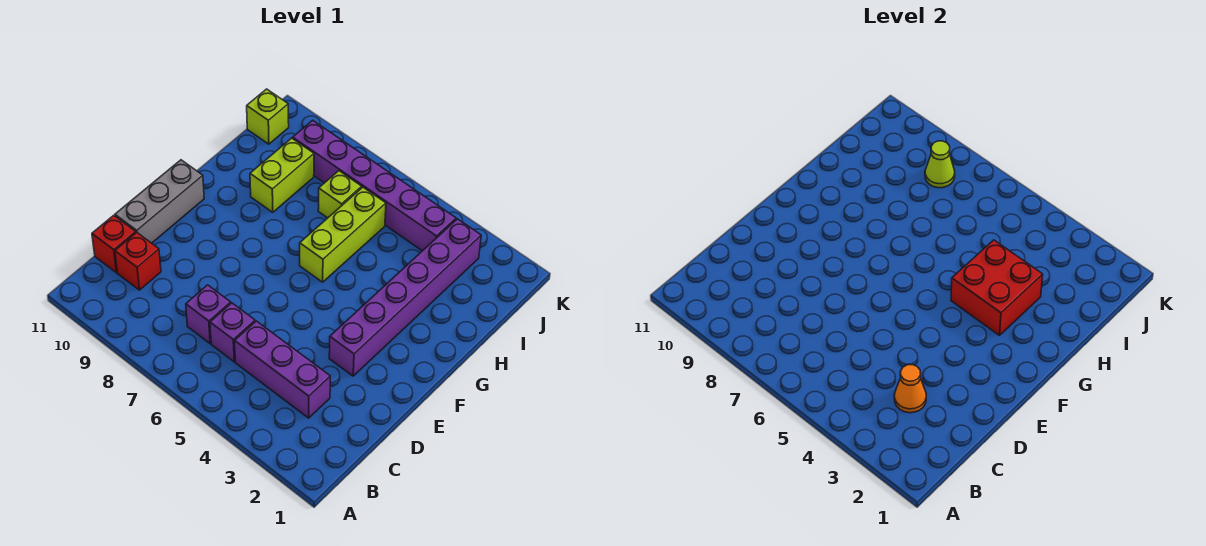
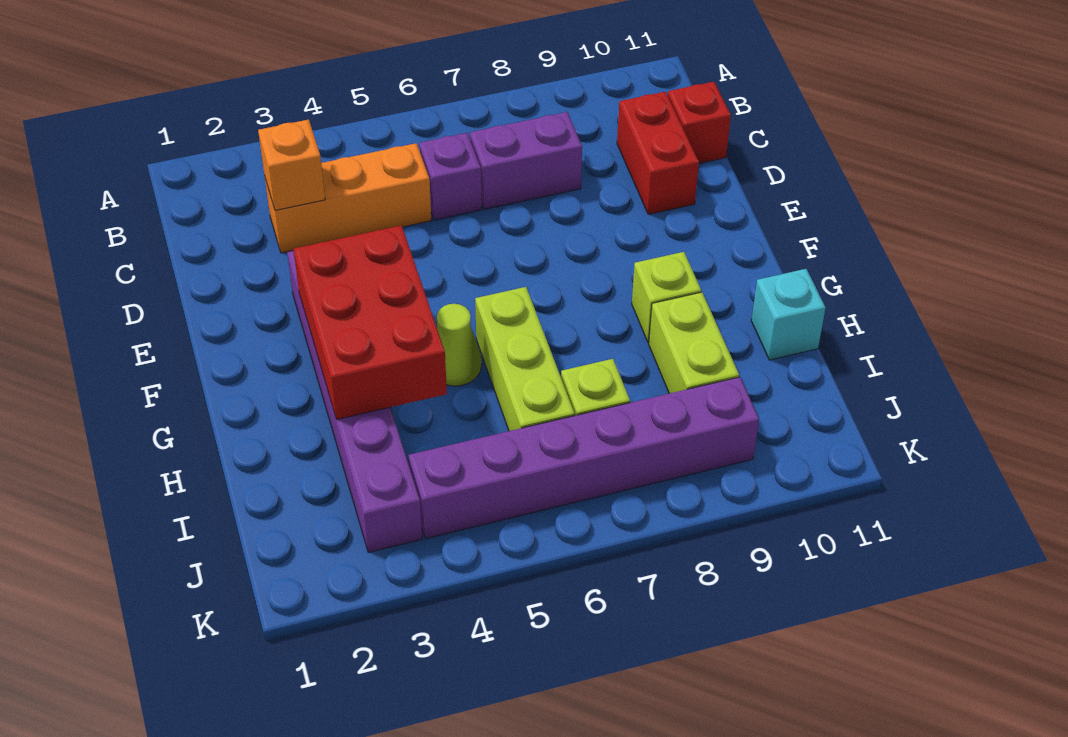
purple brick C3:C5 level 1 -> orange brick C3:C5 level 1
orange cone C3 level 2 -> orange brick C3 level 2
purple brick C7 level 1 -> purple brick C7:C8 level 1
red brick C10 level 1 -> red brick C10:D10 level 1
grey brick D11:F11 level 1 -> none
red brick G3:H4 level 2 -> red brick F3:H4 level 2
none -> cyan brick H11 level 1
lime cone J8 level 2 -> lime cone G5 level 1
lime brick J11 level 1 -> lime brick G9 level 1

